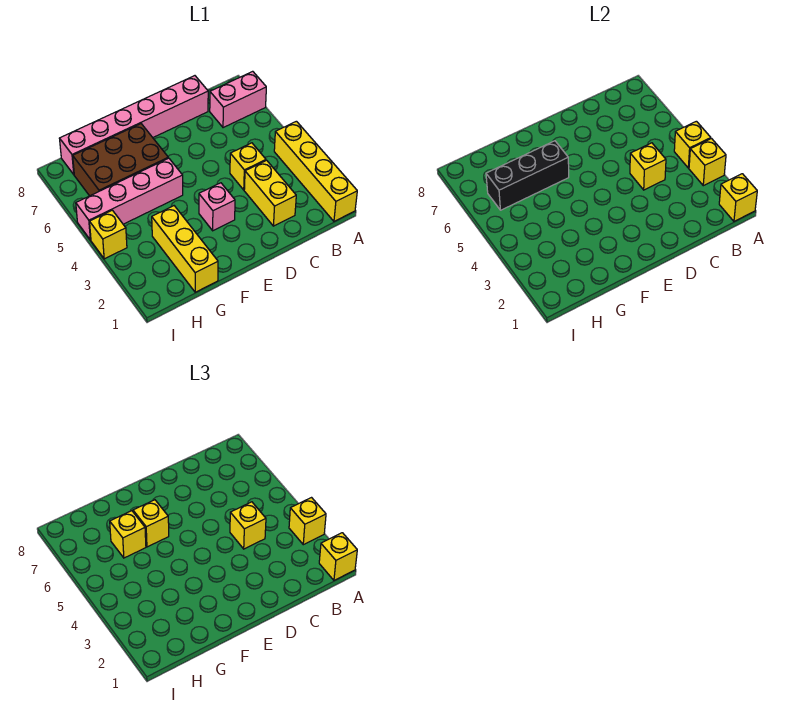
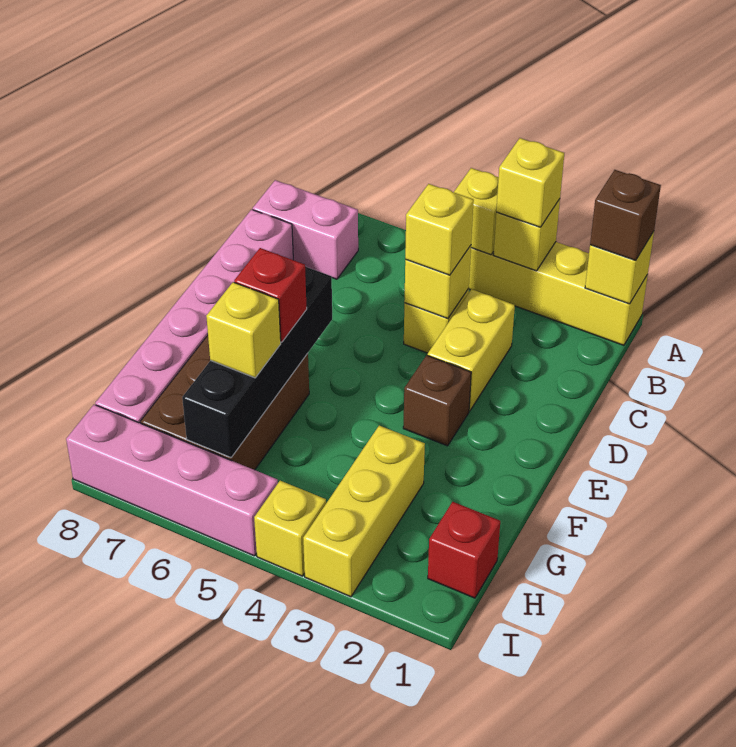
yellow brick A1 level 3 -> brown brick A1 level 3
pink brick A7:B7 level 1 -> pink brick B7:B8 level 1
yellow brick C2:C3 level 1 -> yellow brick C3:D3 level 1
pink brick E3 level 1 -> brown brick E3 level 1
pink brick F5:I5 level 1 -> pink brick I5:I8 level 1
black brick F6:H6 level 2 -> black brick E6:H6 level 2
yellow brick F6 level 3 -> red brick F6 level 3
yellow brick G1:G3 level 1 -> yellow brick G3:I3 level 1
none -> red brick H1 level 1

